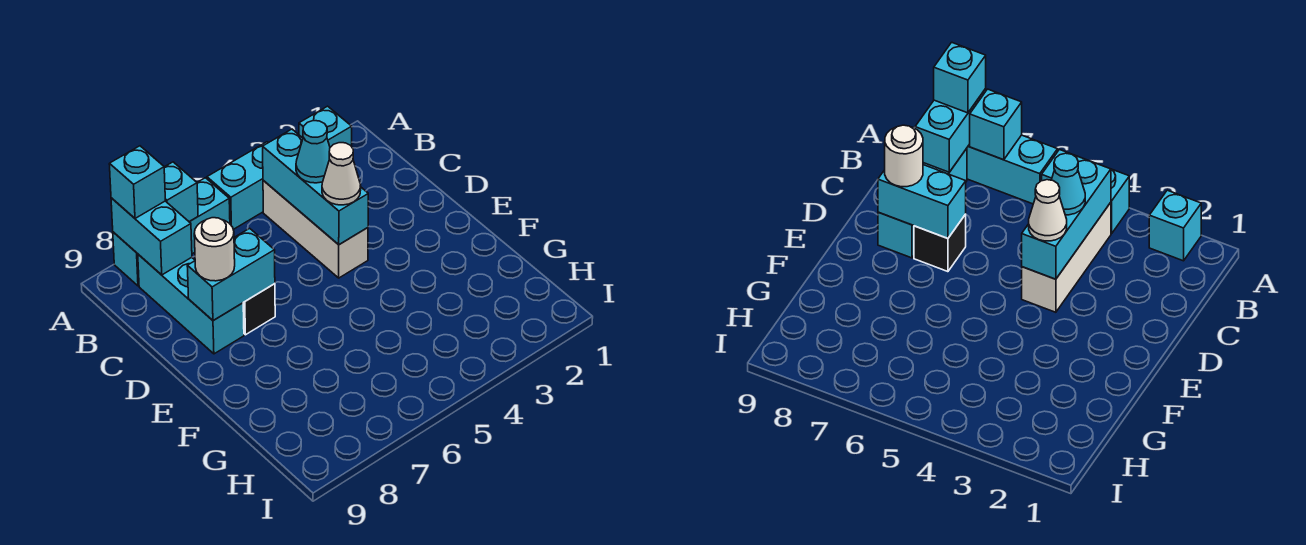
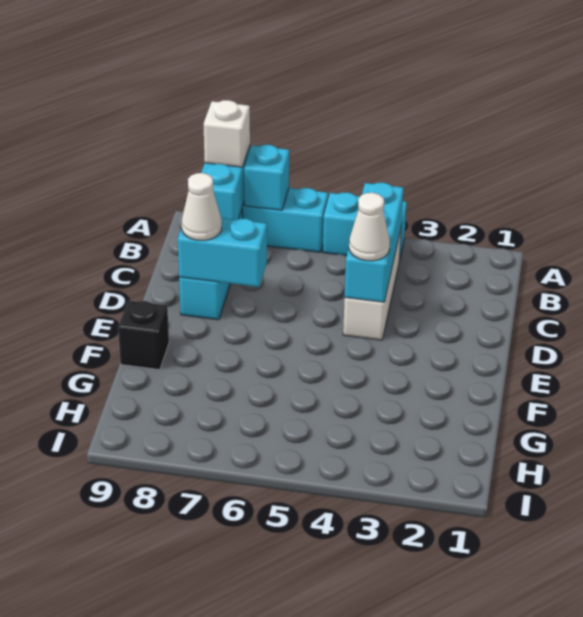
cyan brick A2 level 1 -> none
cyan brick A8 level 3 -> white brick A8 level 3
cyan cone C4 level 3 -> none
black brick D7 level 1 -> black brick F9 level 1
white round brick D8 level 3 -> white cone D8 level 3

